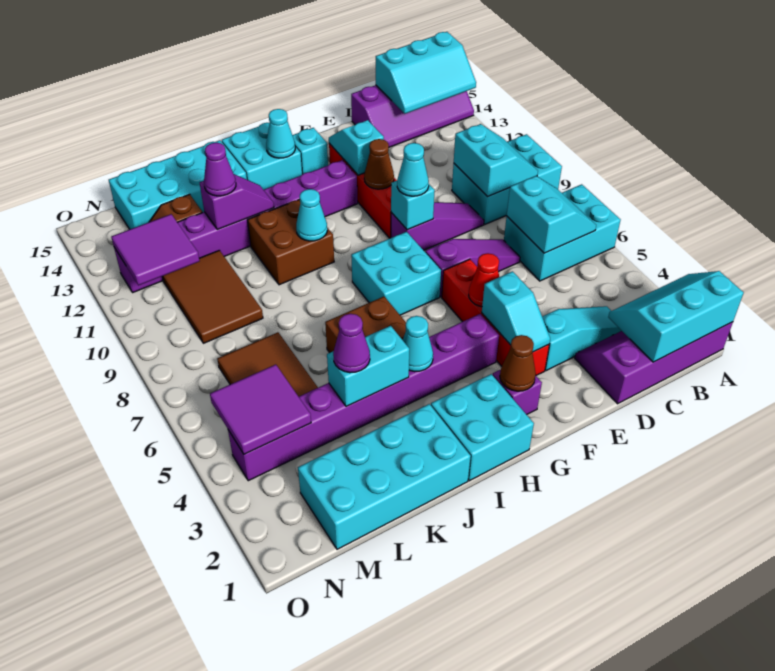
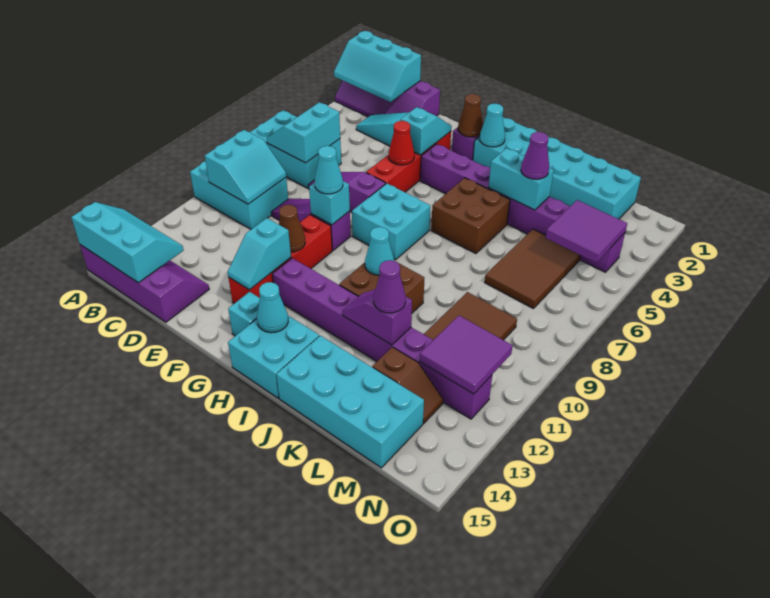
cyan slope B9:C10 level 2 top C -> cyan slope B9:C10 level 2 top B
cyan cone I4 level 2 -> cyan cone H2 level 2

